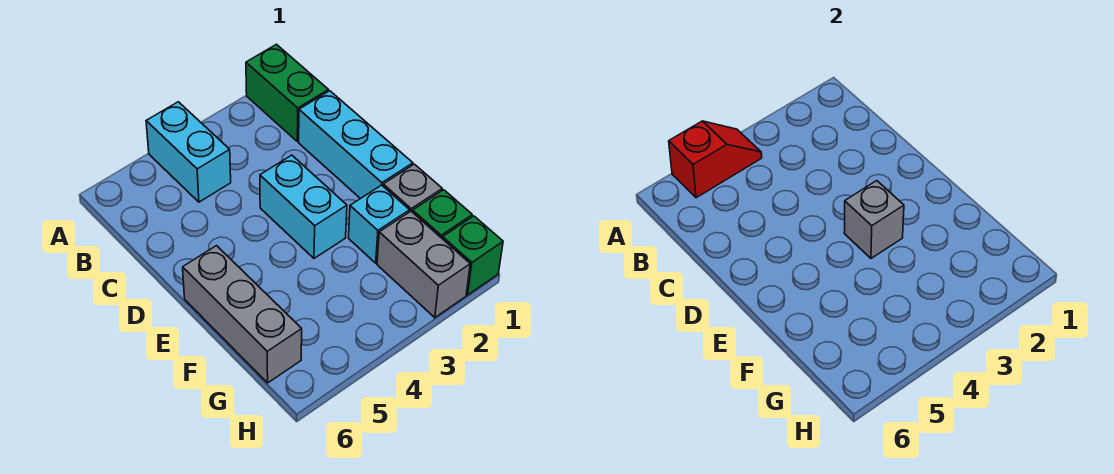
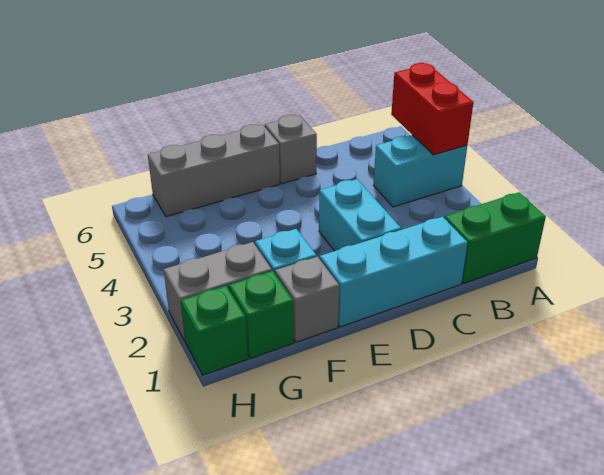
red slope A4:A5 level 2 top 5 -> red brick A4:A5 level 2
cyan brick D3:E3 level 1 -> cyan brick D2:D3 level 1
grey brick E3 level 2 -> grey brick D6 level 1

